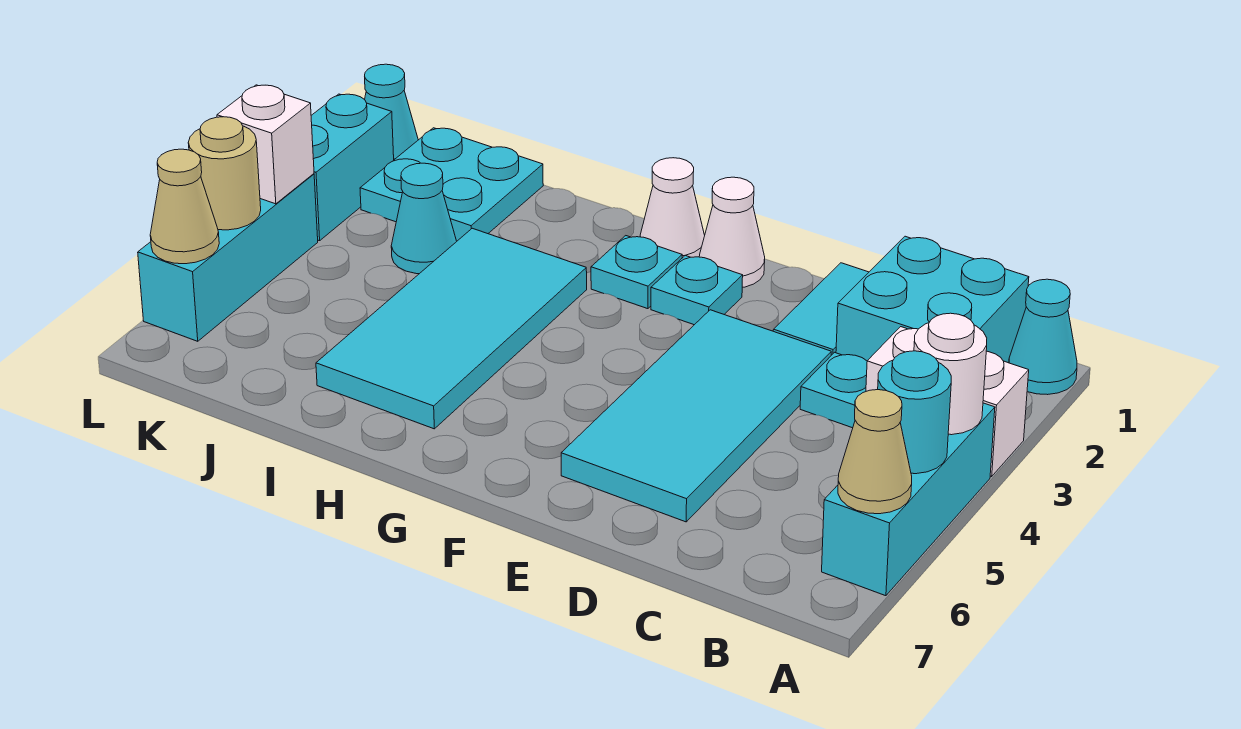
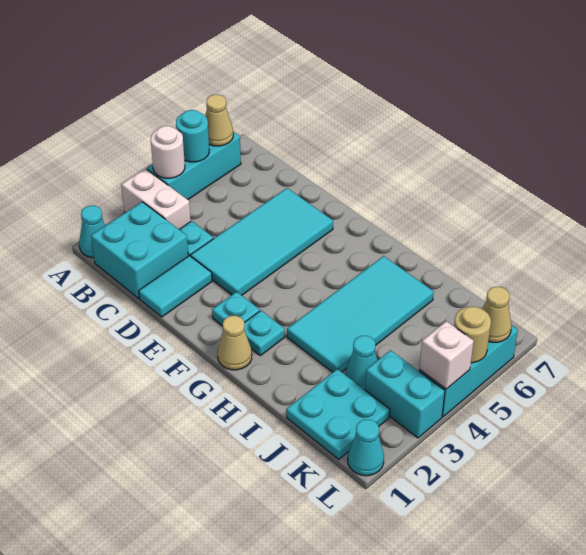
white cone F1 level 1 -> none
white cone G1 level 1 -> tan cone G1 level 1
cyan brick L2:L3 level 1 -> cyan brick K3:L3 level 1

